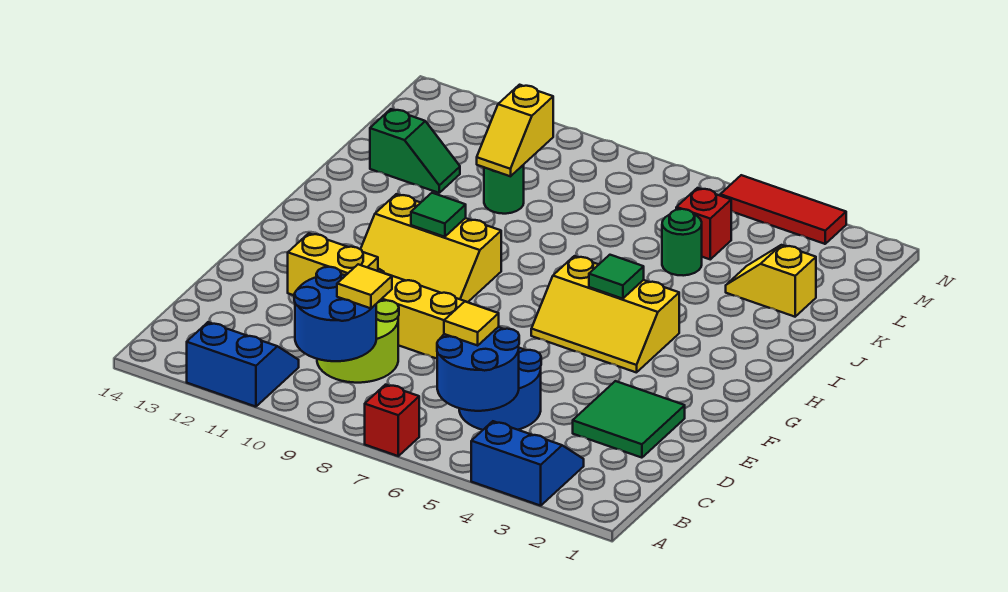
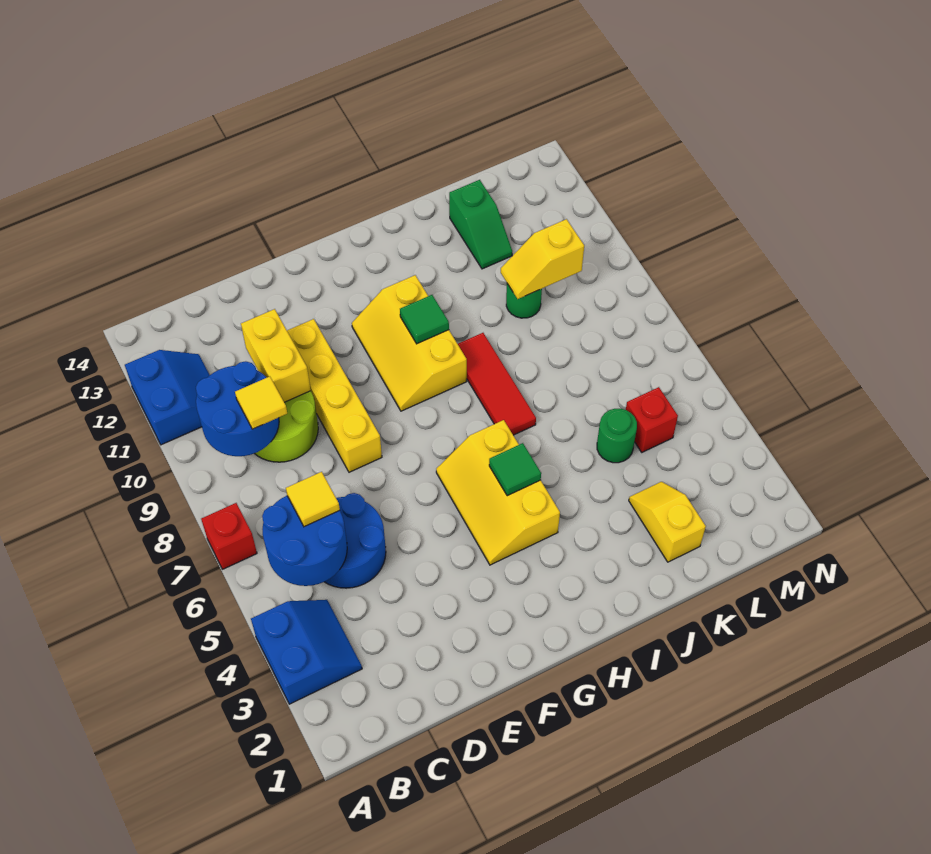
green tile D2:E3 level 1 -> none
red tile N3:N5 level 1 -> red tile I7:I9 level 1

